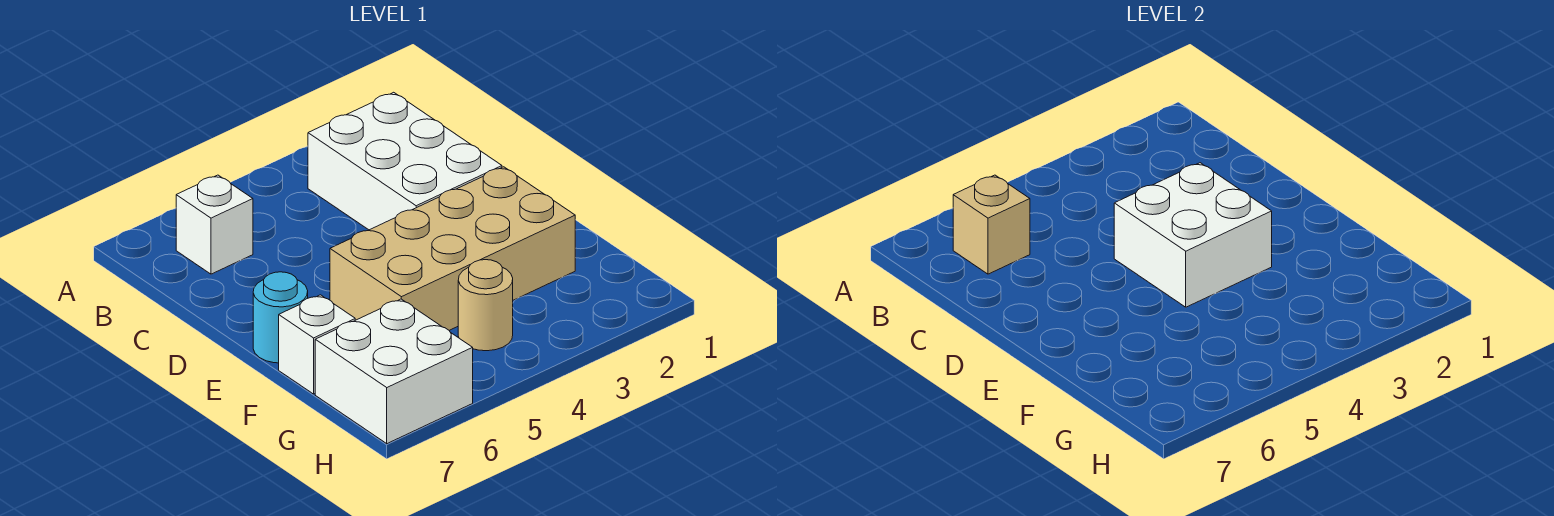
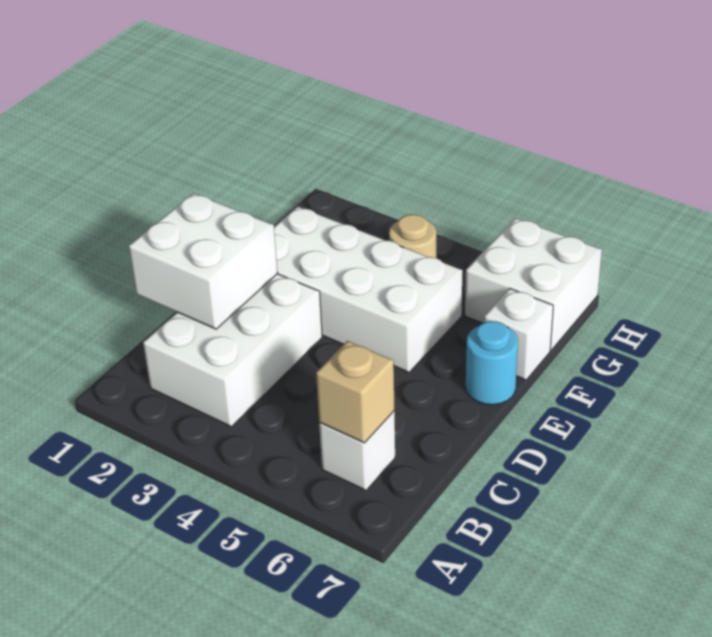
white brick D3:E4 level 2 -> white brick C1:D2 level 2
tan brick E2:F5 level 1 -> white brick E2:F5 level 1

